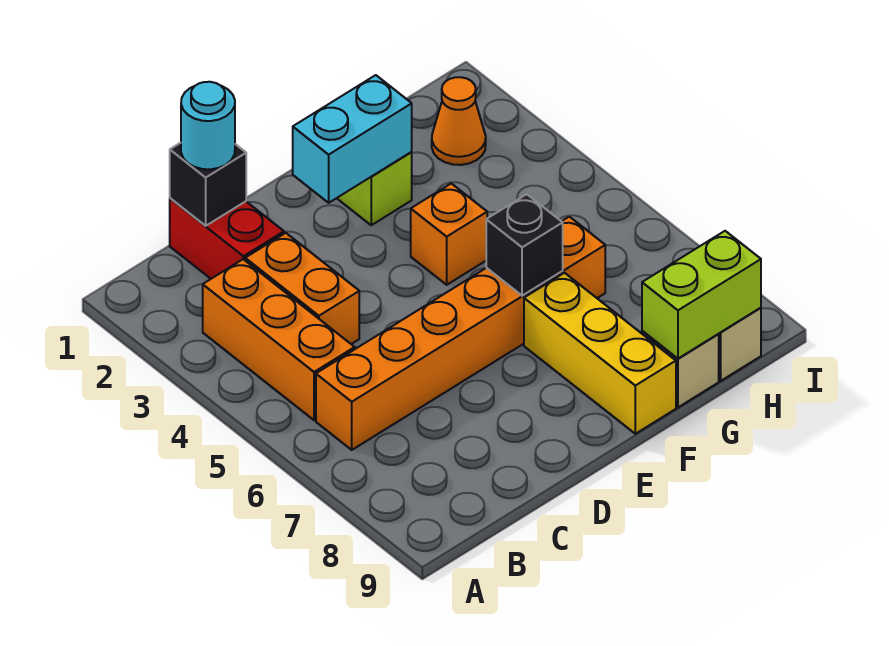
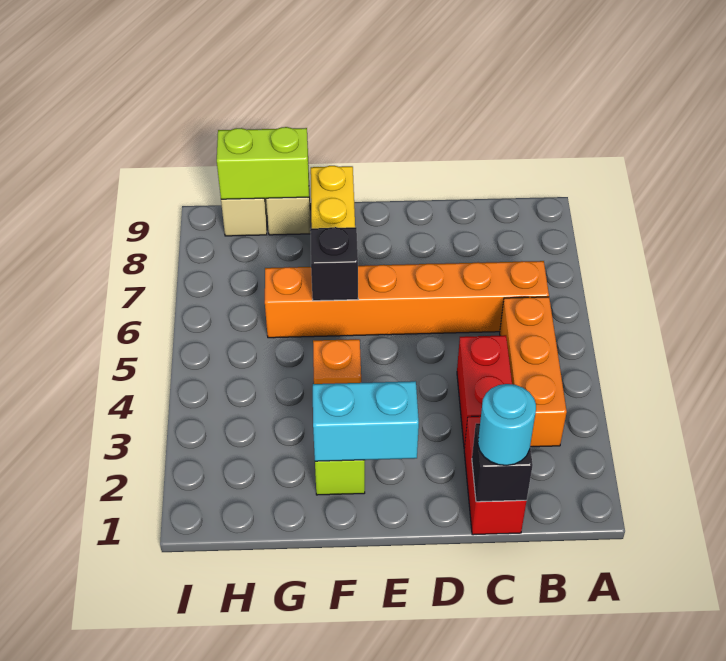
orange brick C3:C4 level 1 -> red brick C3:C4 level 1
orange cone H2 level 1 -> none

